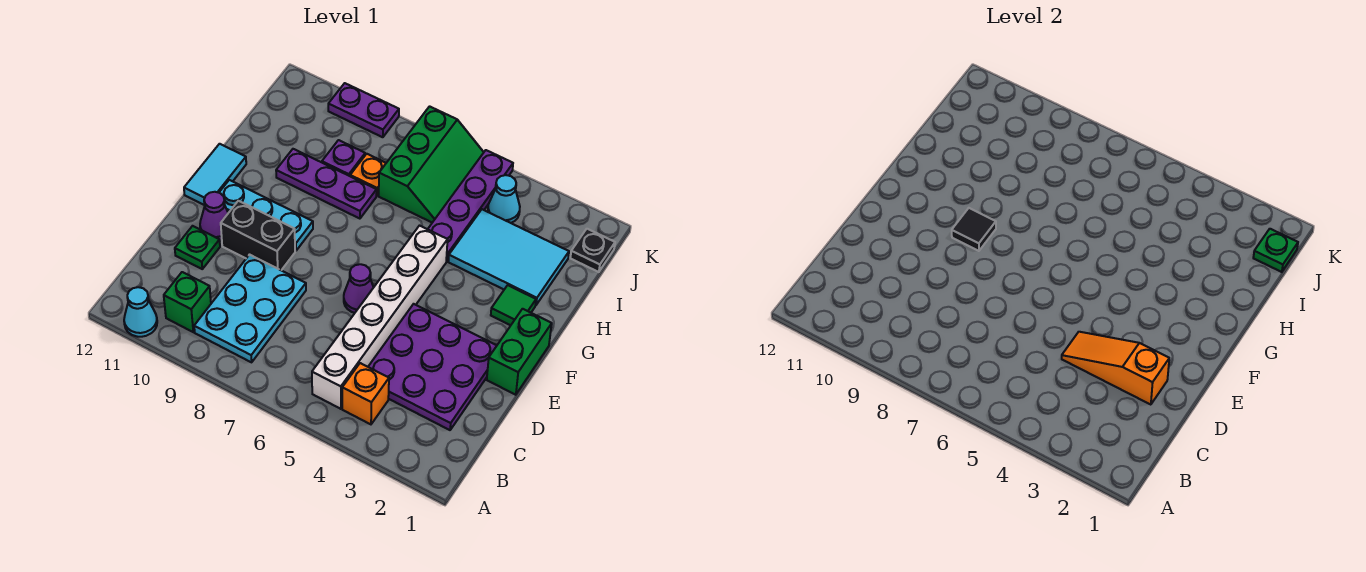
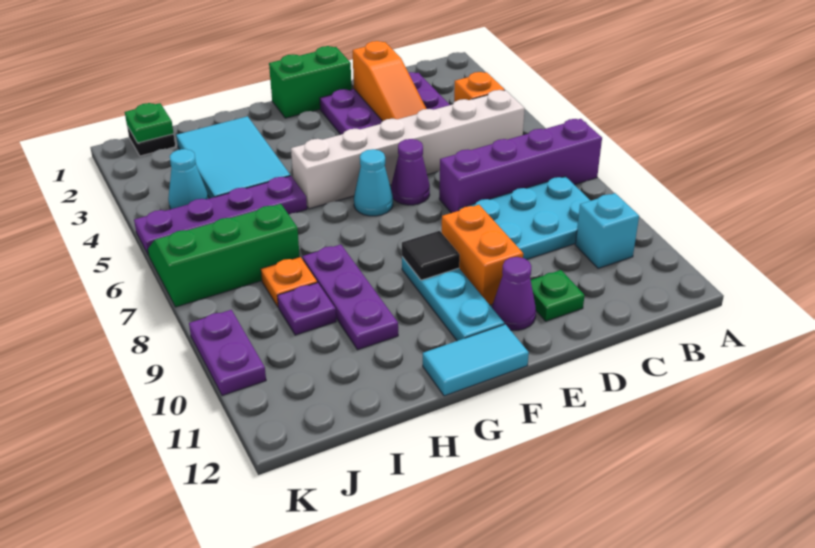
none -> purple brick A7:D7 level 1
cyan cone A11 level 1 -> cyan cone F6 level 1
green brick B10 level 1 -> cyan brick B10 level 1
black brick E9:E10 level 1 -> orange brick E9:E10 level 1
green tile G2 level 1 -> none

